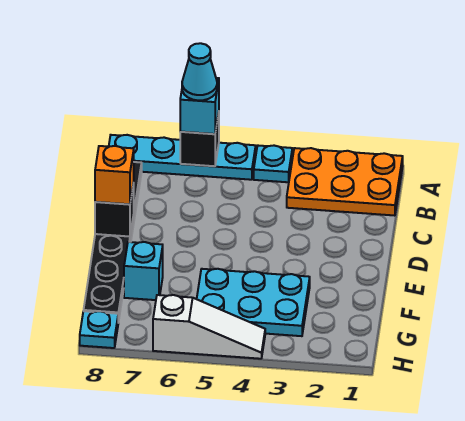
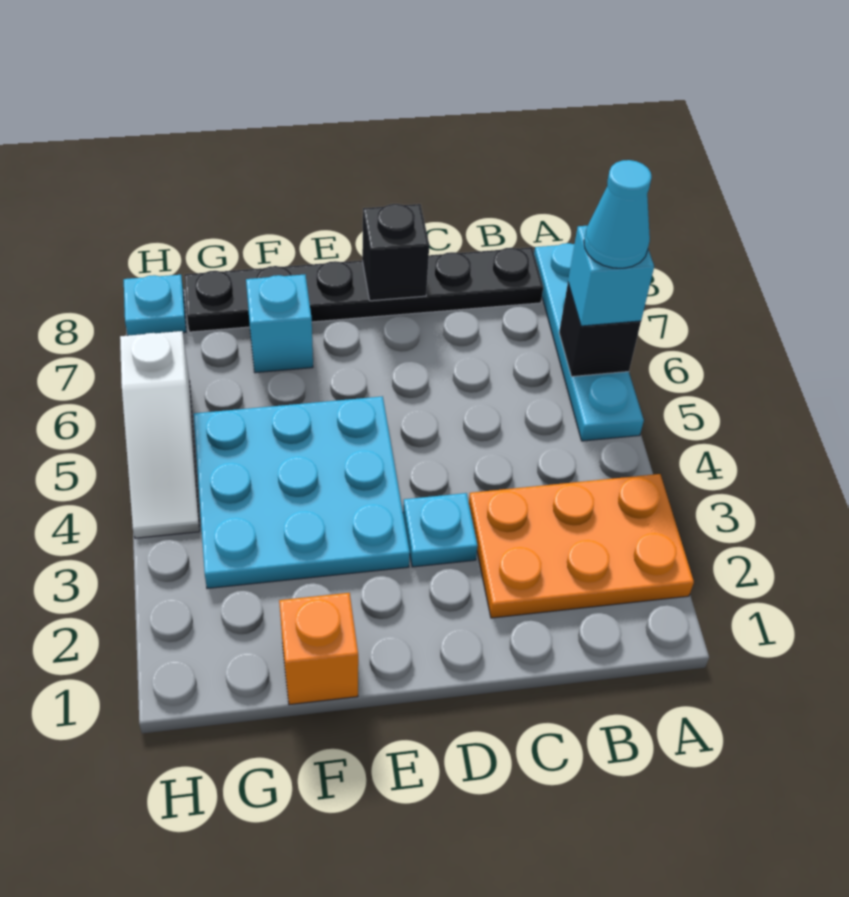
orange plate A1:B3 level 1 -> orange plate A2:C3 level 1
cyan plate A4 level 1 -> cyan plate D3 level 1
orange brick D8 level 3 -> orange brick F1 level 1
cyan plate F3:G5 level 1 -> cyan plate E3:G5 level 1

